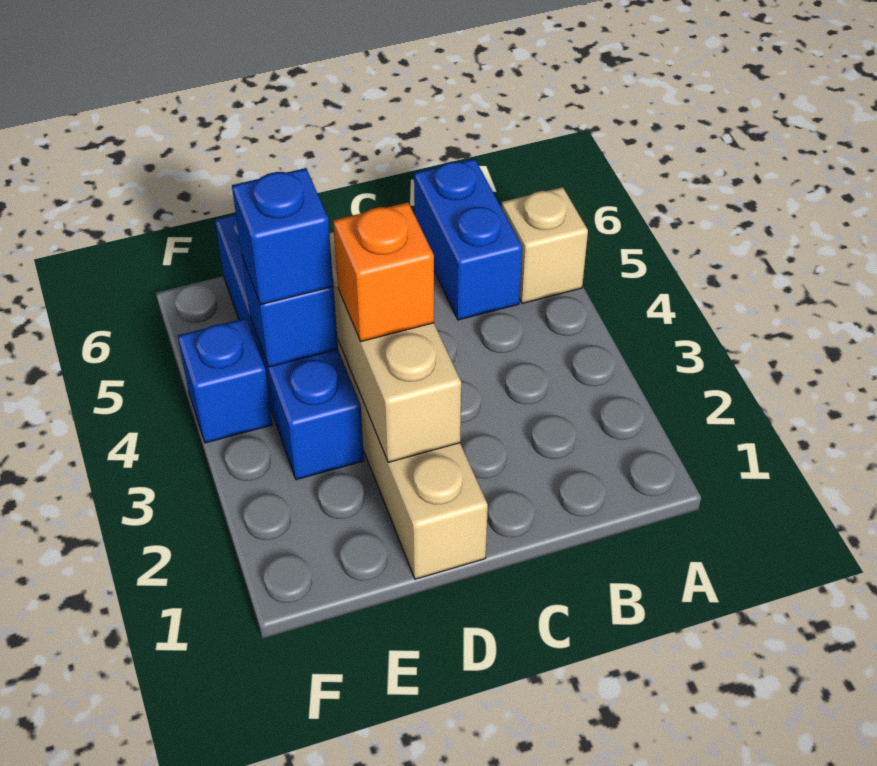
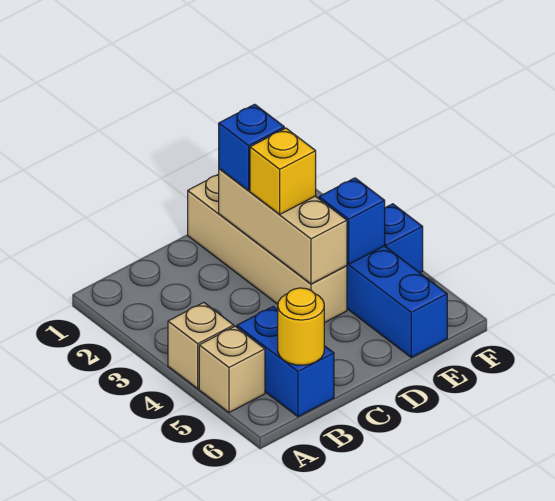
none -> tan brick A4 level 1
none -> yellow round brick B6 level 2
orange brick D3 level 3 -> yellow brick D3 level 3
blue brick E4 level 3 -> blue brick D2 level 3

